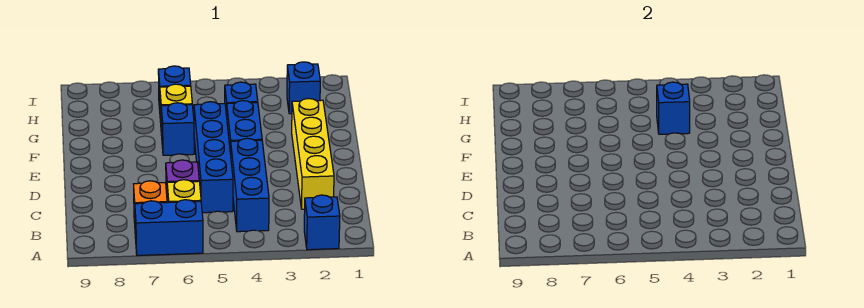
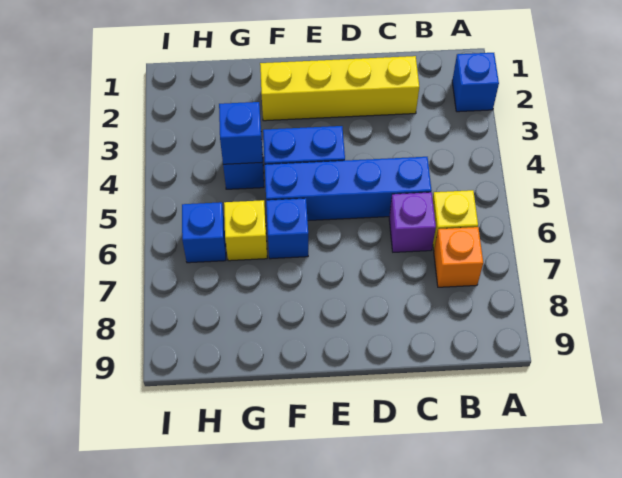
blue brick A6:A7 level 1 -> none
blue brick B4:D4 level 1 -> none
blue brick H2 level 1 -> none

